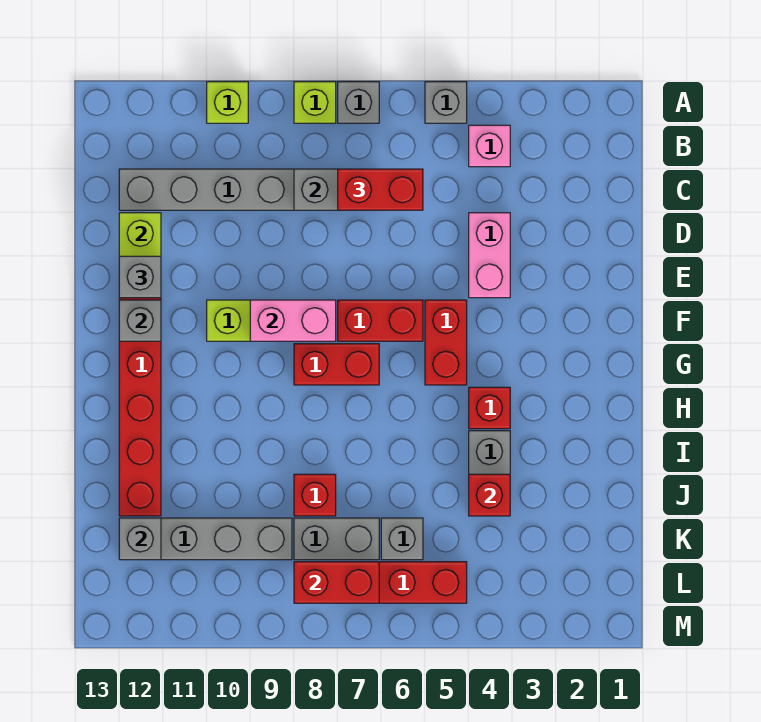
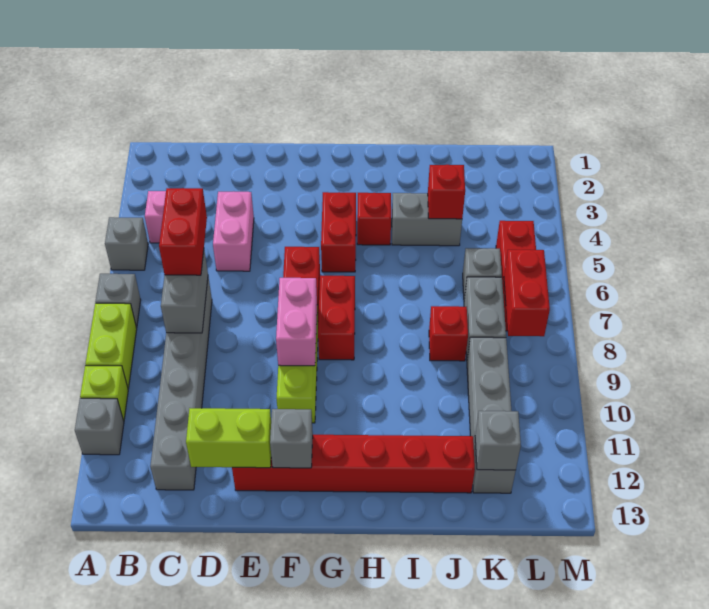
lime brick A8 level 1 -> lime brick A8:A9 level 1
pink brick D4:E4 level 1 -> pink brick D4:D5 level 1
grey brick E12 level 3 -> grey brick A11 level 1
red brick F5:G5 level 1 -> red brick G4:G5 level 1

